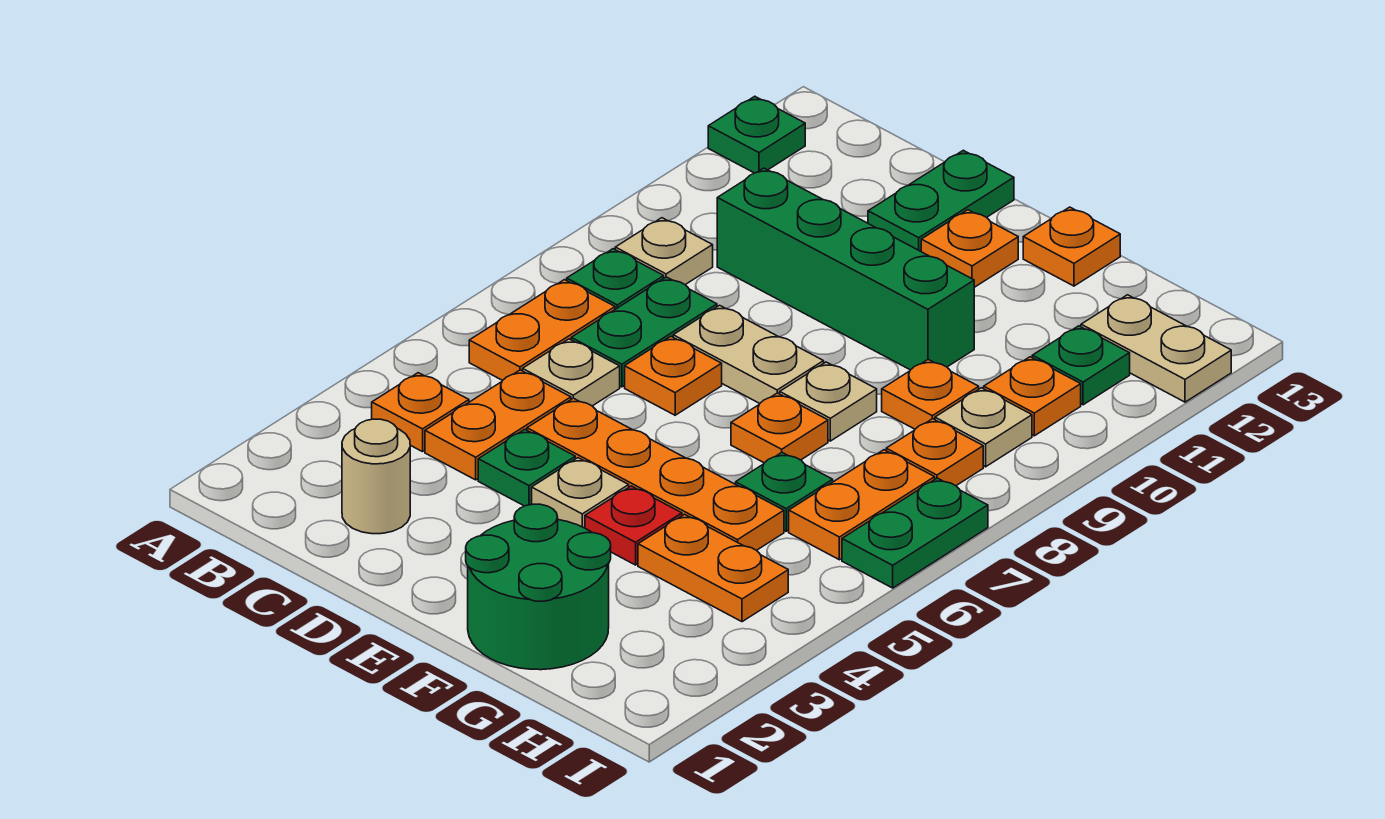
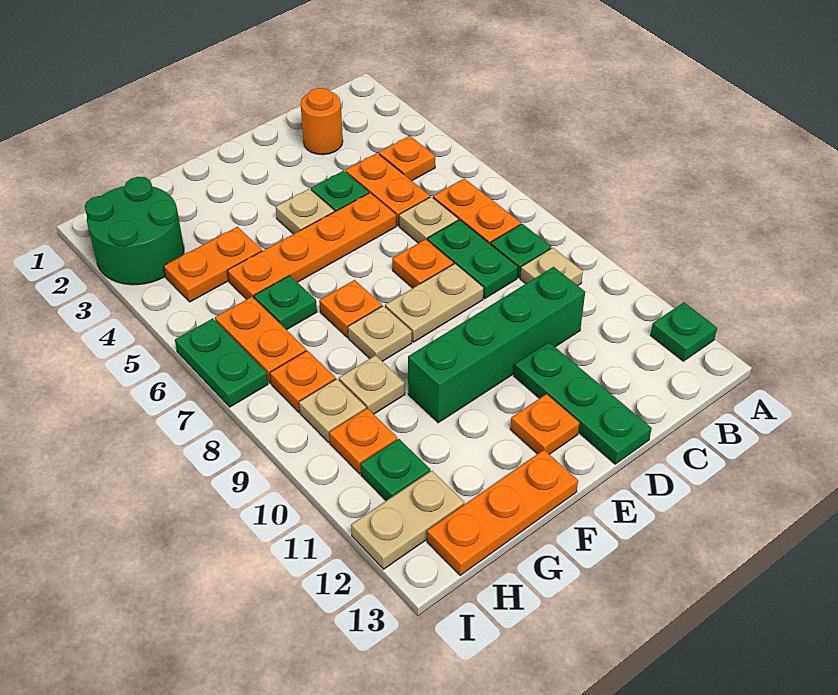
tan round brick C2 level 1 -> orange round brick C2 level 1
green plate D12:D13 level 1 -> green plate D11:D13 level 1
green round brick F1:G2 level 1 -> green round brick H2:I3 level 1
red plate F4 level 1 -> none
orange plate F13 level 1 -> orange plate F13:H13 level 1
orange plate G9 level 1 -> tan plate G9 level 1

